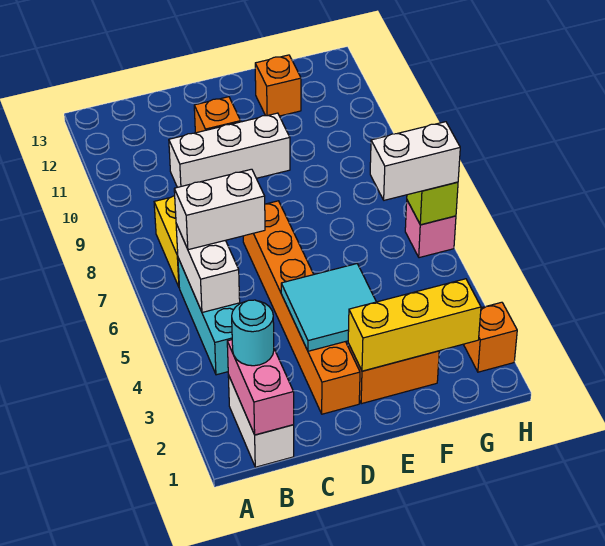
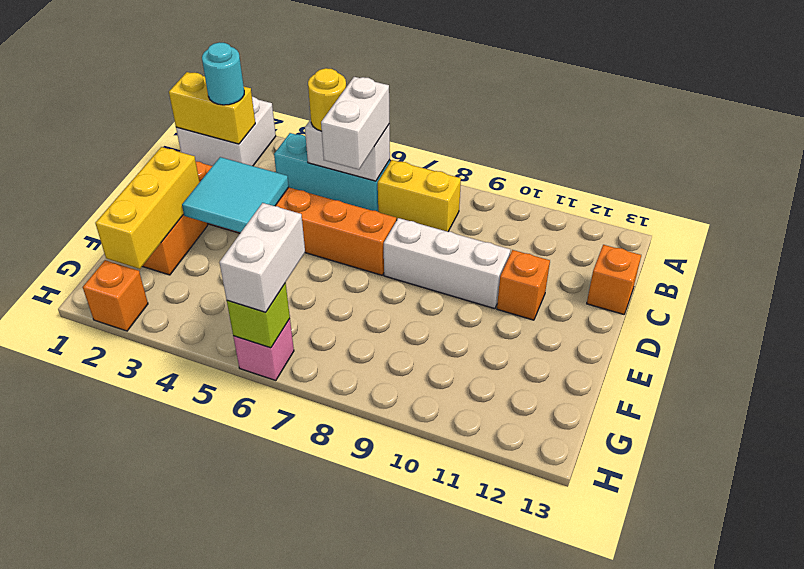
white brick B1:B2 level 1 -> white brick A1:B2 level 1
pink brick B1:B2 level 2 -> yellow brick B1:B2 level 2
none -> yellow round brick B5 level 3
white brick C10:E10 level 1 -> white brick D8:D10 level 1
orange brick F12 level 1 -> orange brick C13 level 1

